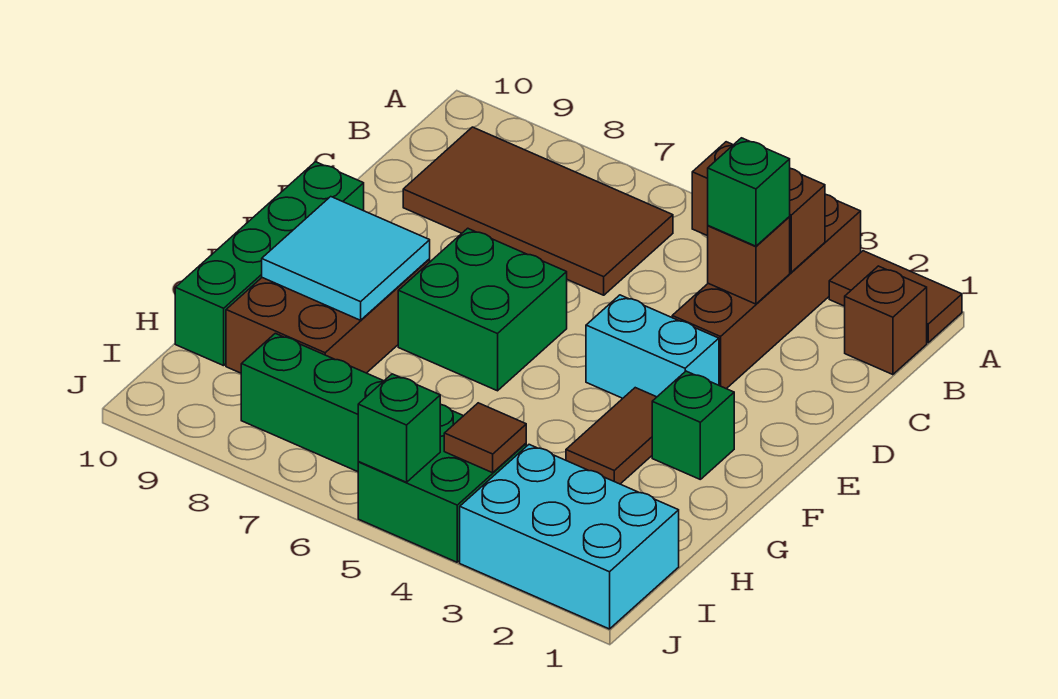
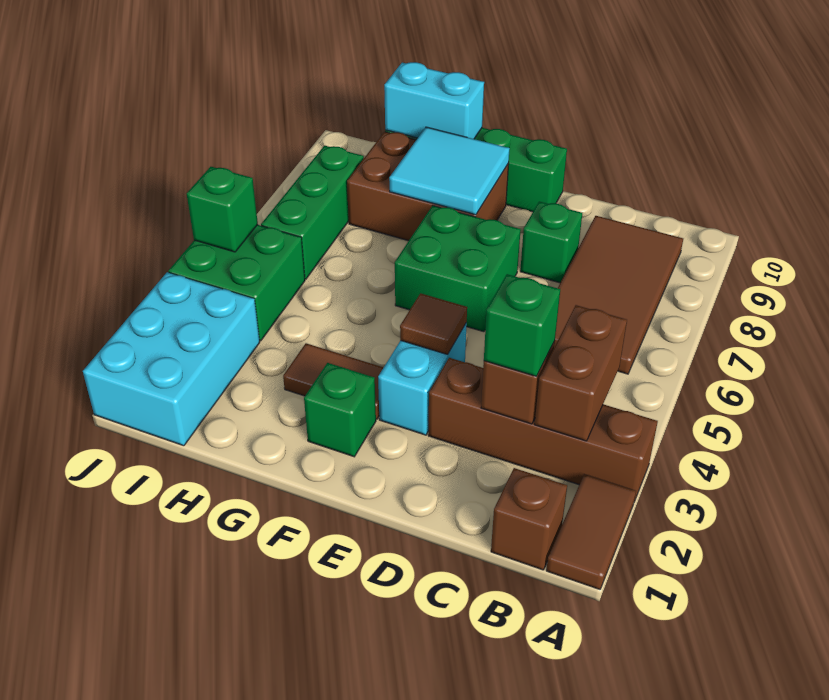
none -> green brick D8 level 1
none -> cyan brick G10:H10 level 2
brown tile I4 level 2 -> brown tile E4 level 2

